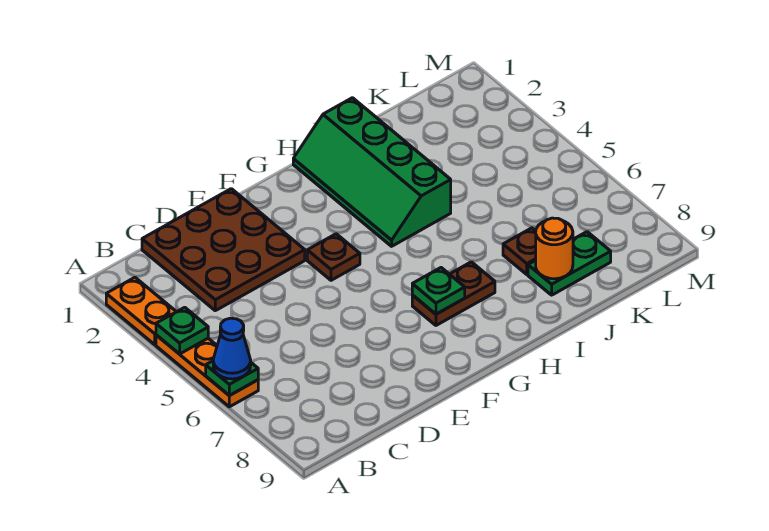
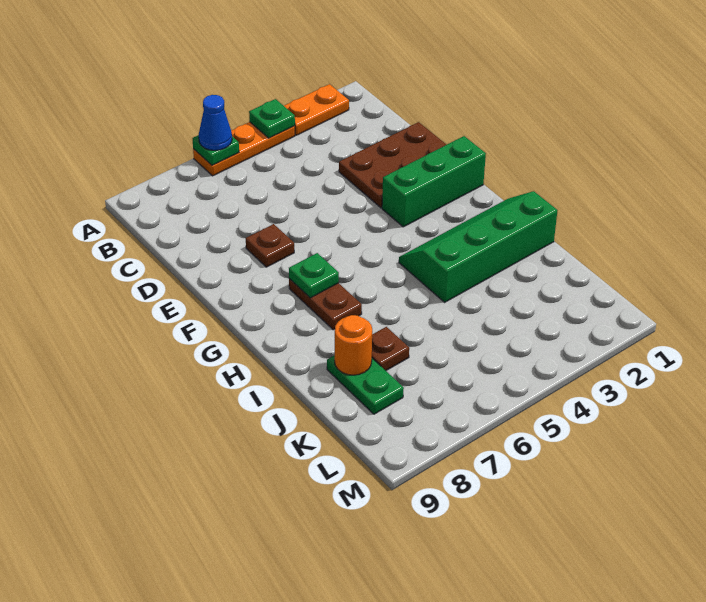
brown plate C1:E3 level 1 -> brown plate D1:E3 level 1
none -> green brick F1:F3 level 1
brown plate F4 level 1 -> brown plate E7 level 1

